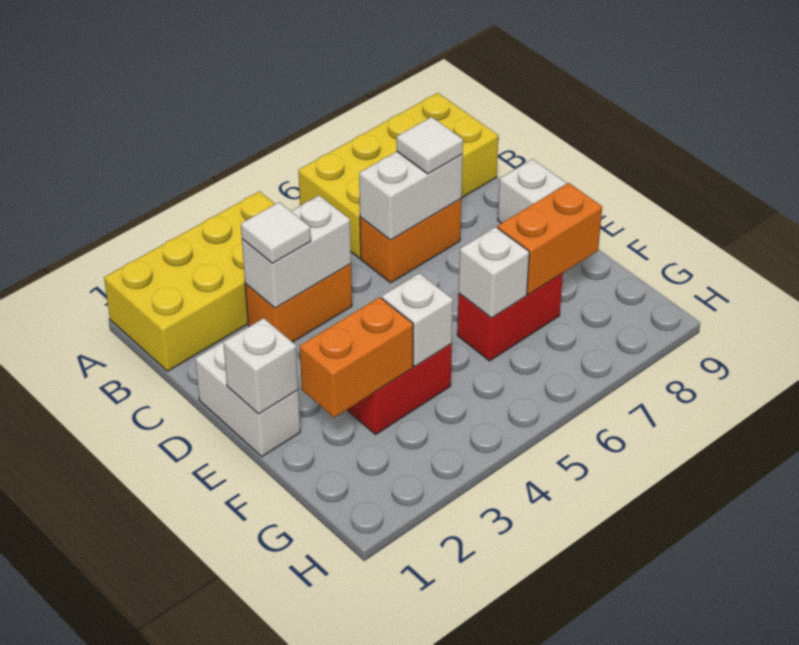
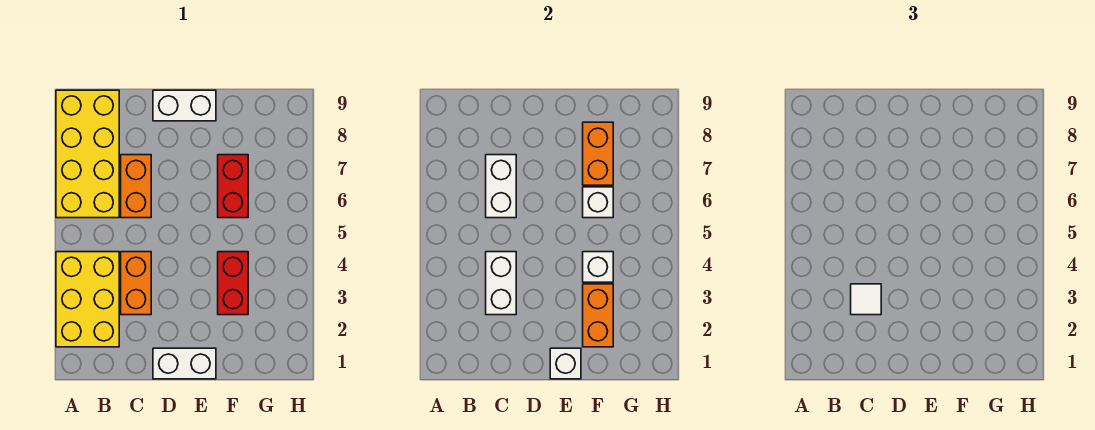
yellow brick A1:B4 level 1 -> yellow brick A2:B4 level 1
white tile C7 level 3 -> none

